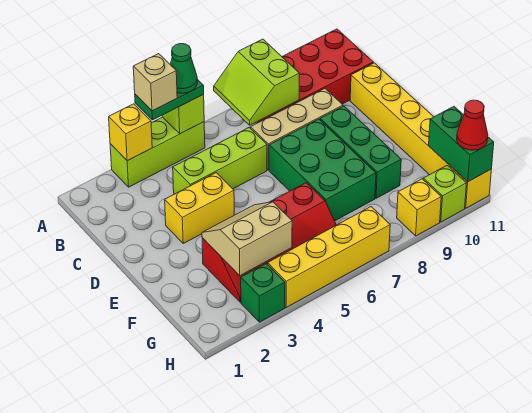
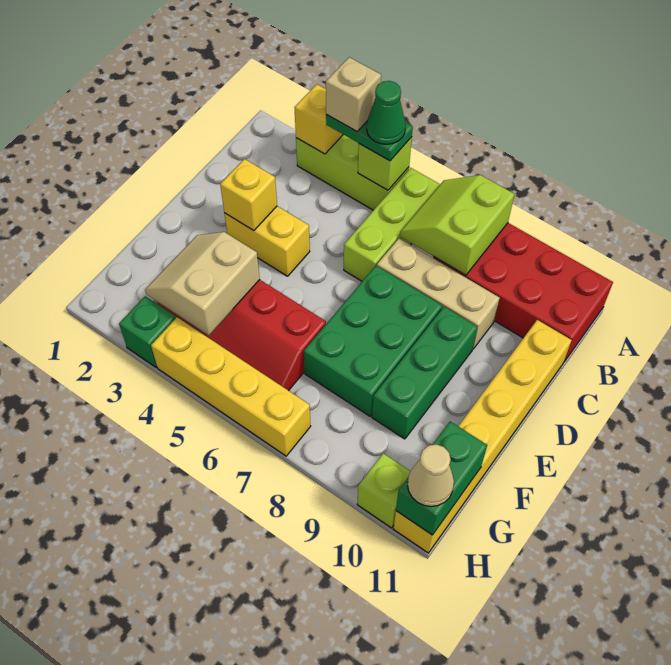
lime brick C4:C6 level 1 -> lime brick A6:C6 level 1
tan slope F3:G4 level 2 top G -> tan slope F3:G4 level 2 top 4
yellow brick H9 level 1 -> yellow brick D3 level 2
red cone H11 level 3 -> tan cone H11 level 3

